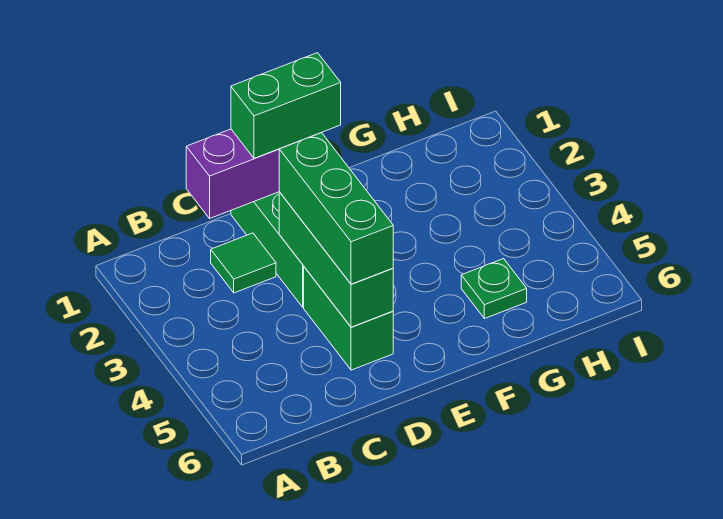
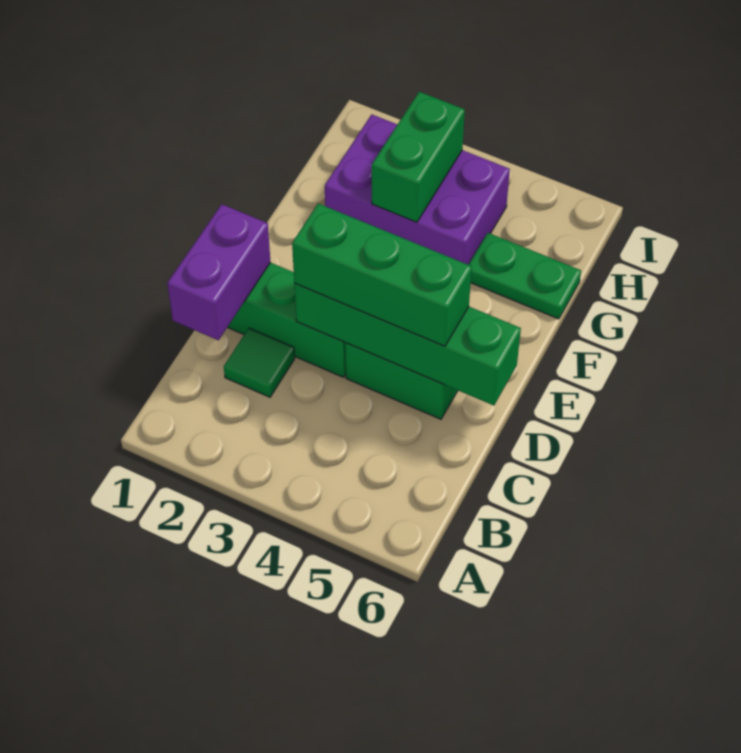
green brick D1:E1 level 3 -> green brick G3:H3 level 2
green brick D3:D5 level 2 -> green brick D3:D6 level 2
none -> purple brick G2:H4 level 1
green plate G5 level 1 -> green plate G5:G6 level 1

